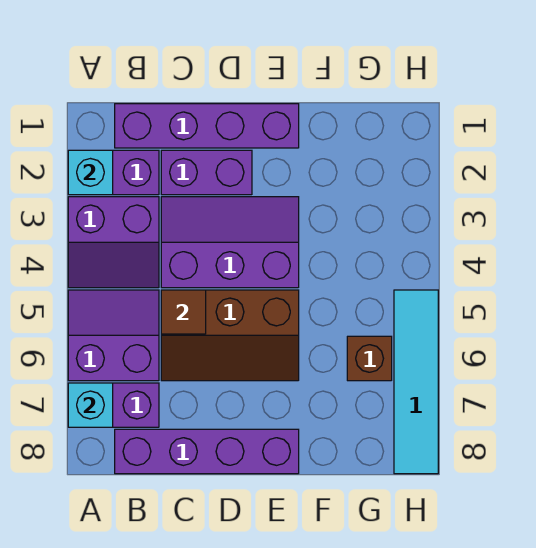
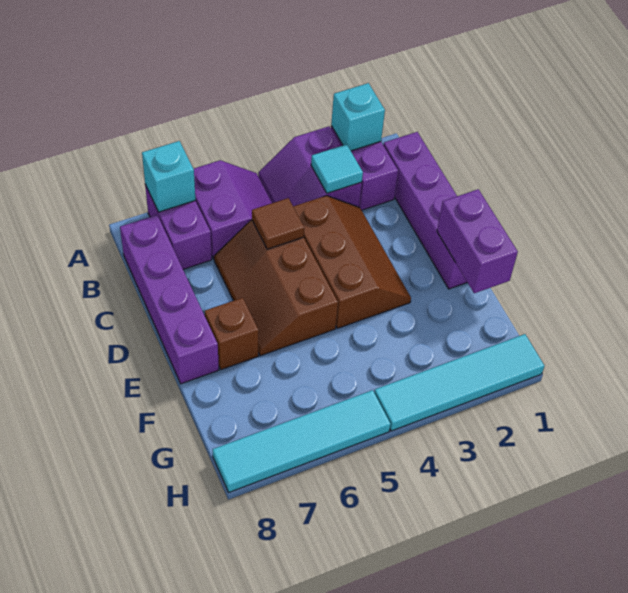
none -> cyan tile B3 level 2
purple brick C2:D2 level 1 -> purple brick E1:F1 level 2
purple slope C3:E4 level 1 top 4 -> brown slope C3:E4 level 1 top 4
brown brick G6 level 1 -> brown brick E7 level 1
none -> cyan tile H1:H4 level 1

